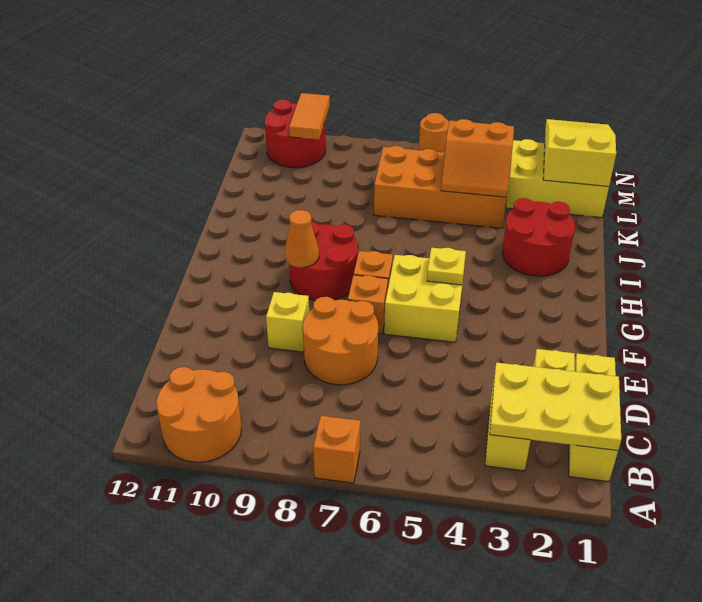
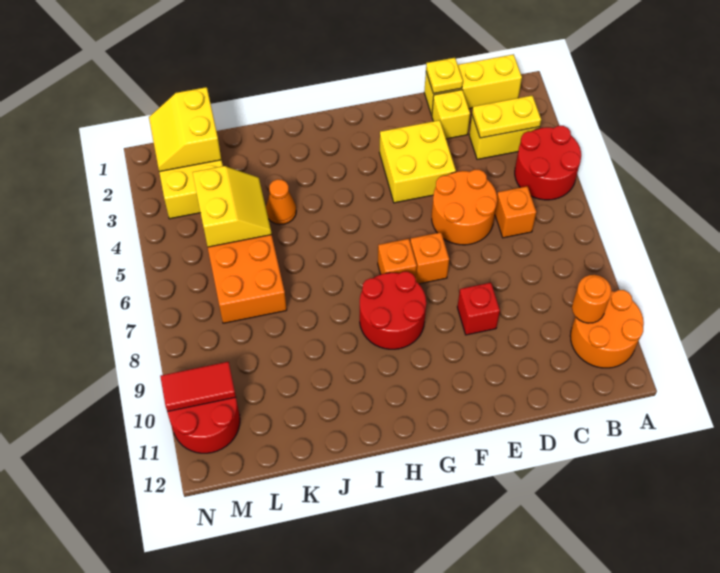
orange brick A7 level 1 -> orange brick C6 level 1
yellow plate B1:C3 level 2 -> yellow plate B3:C3 level 2
orange round brick D7:E8 level 1 -> orange round brick D5:E6 level 1
yellow brick E9 level 1 -> red brick E9 level 1
yellow brick F5:G6 level 1 -> yellow brick E3:F4 level 1
yellow plate G5 level 2 -> yellow plate D1 level 2
orange cone G9 level 2 -> orange cone J4 level 1
red round brick I2:J3 level 1 -> red round brick A4:B5 level 1
orange slope K4:L5 level 2 top L -> yellow slope K4:L5 level 2 top L
yellow slope L1:N2 level 2 top L -> yellow slope L1:M2 level 2 top L
orange tile M10:N10 level 2 -> red tile M10:N10 level 2
orange round brick N6 level 1 -> orange round brick B10 level 2

